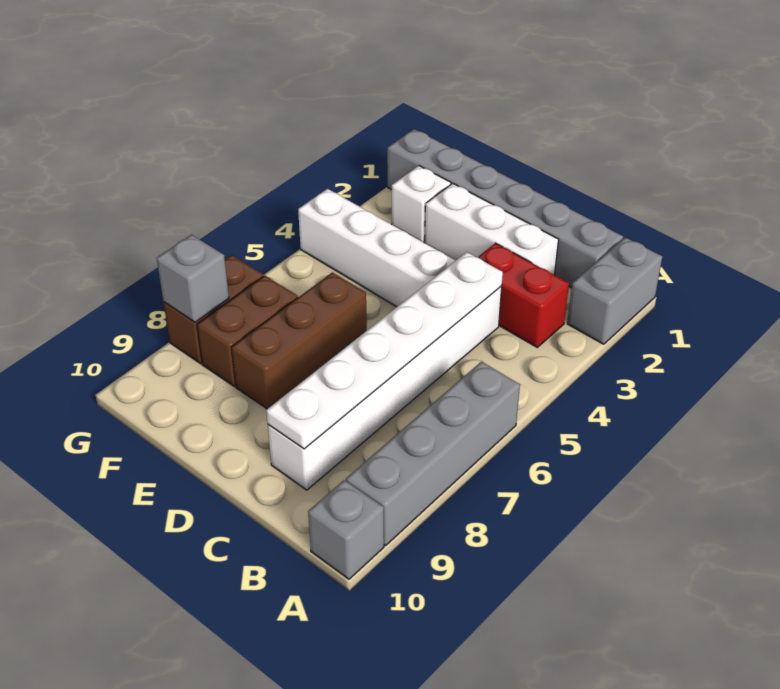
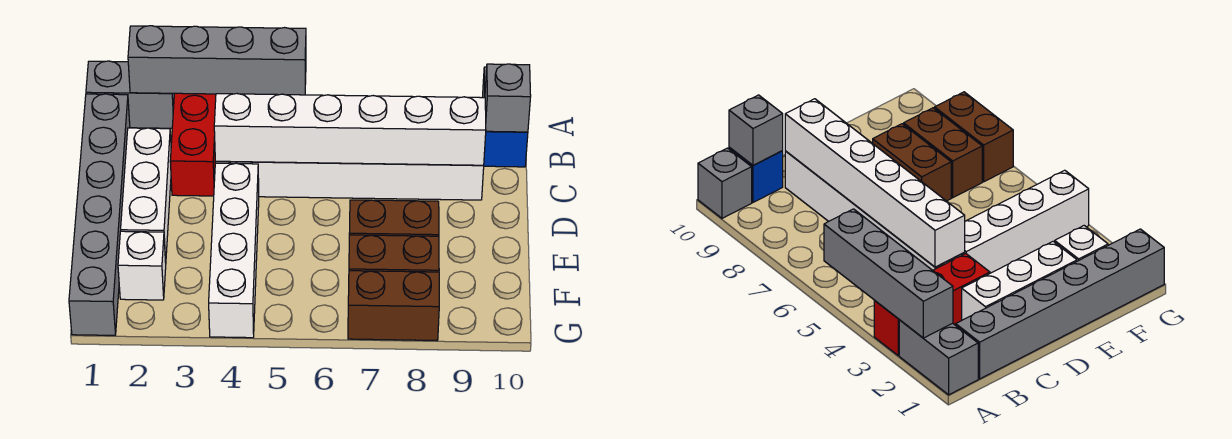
grey brick A6:A9 level 1 -> grey brick A2:A5 level 2
red brick B3:C3 level 1 -> red brick A3:C3 level 1
none -> blue brick B10 level 1
white plate C4:C9 level 2 -> white brick C4:C9 level 2
brown brick E6:E8 level 1 -> brown brick E7:E8 level 1
grey brick G8 level 2 -> grey brick B10 level 2

